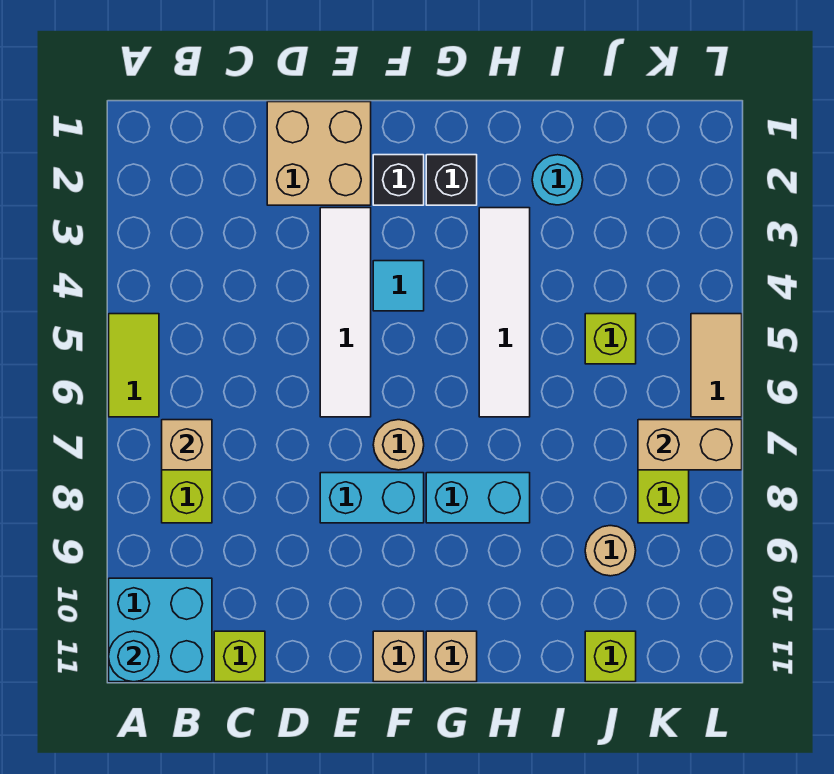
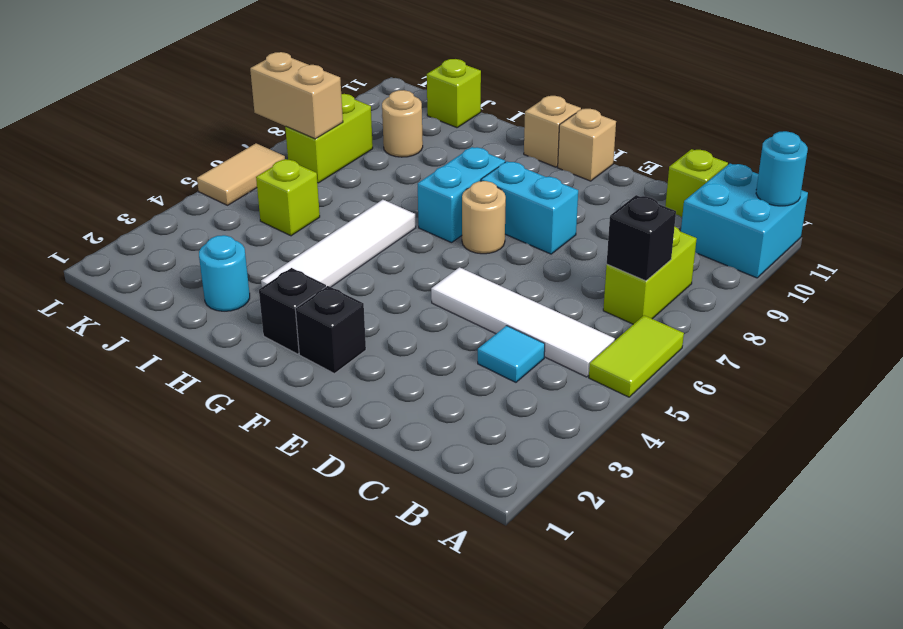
tan brick B7 level 2 -> black brick B7 level 2
tan brick D1:E2 level 1 -> none
white tile E3:E6 level 1 -> white tile B5:E5 level 1
cyan tile F4 level 1 -> cyan tile C4 level 1
cyan brick G8:H8 level 1 -> cyan brick G7:G8 level 1

